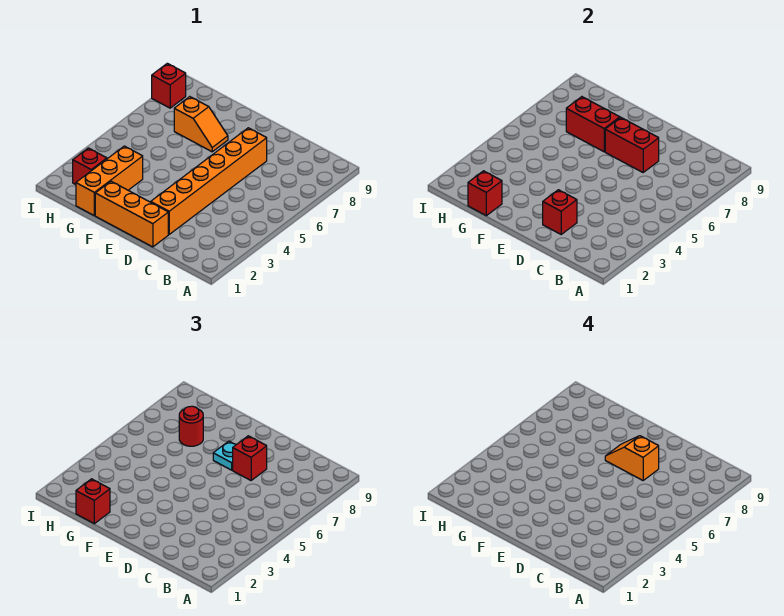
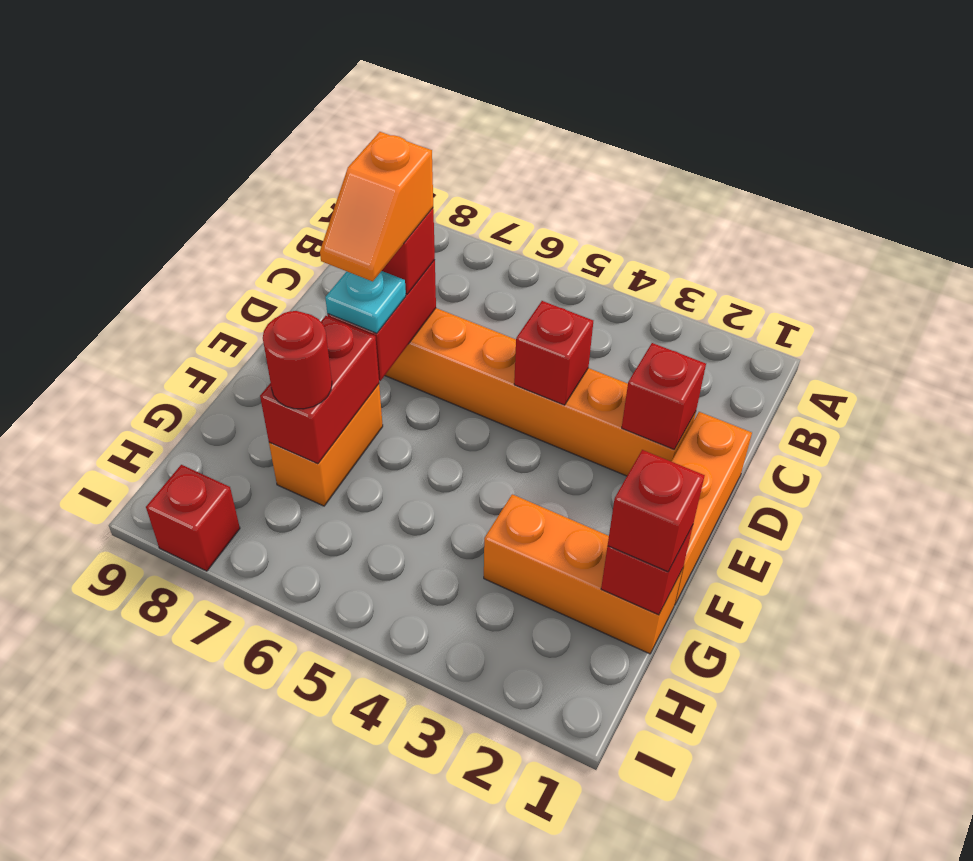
orange slope F7:G7 level 1 top G -> orange brick F7:G7 level 1
red brick H2 level 1 -> red brick D4 level 2

